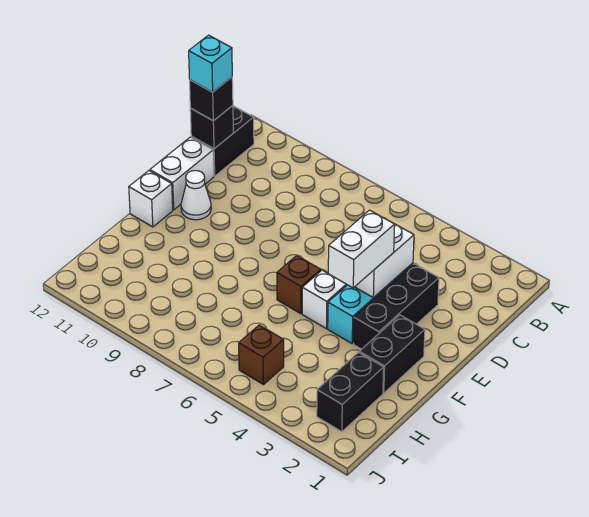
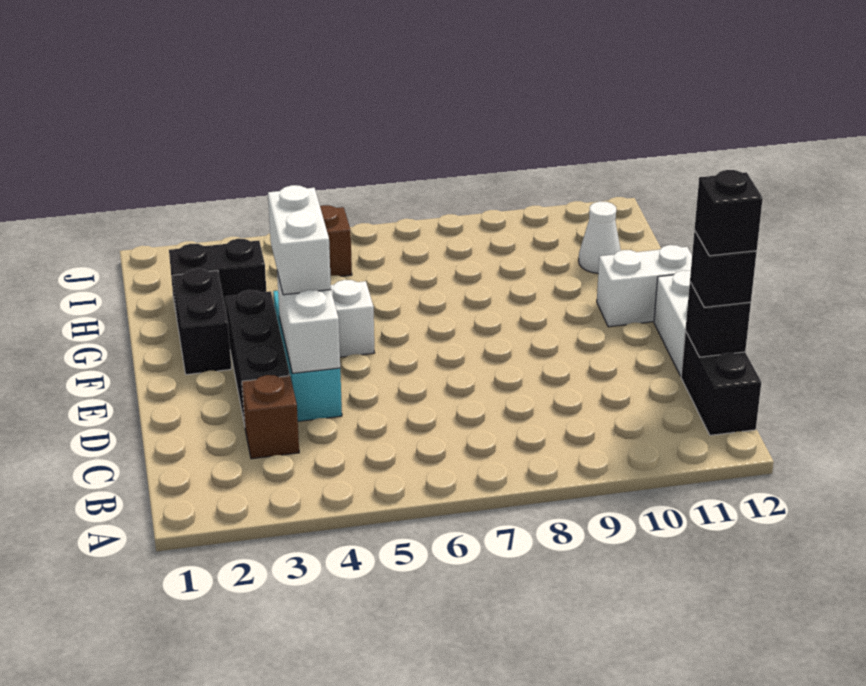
cyan brick C12 level 4 -> black brick C12 level 4
white cone E11 level 1 -> white cone H11 level 1
brown brick F6 level 1 -> brown brick C3 level 1
white brick F12 level 1 -> white brick F11:F12 level 1
black brick H2:I2 level 1 -> black brick H2:H3 level 1

